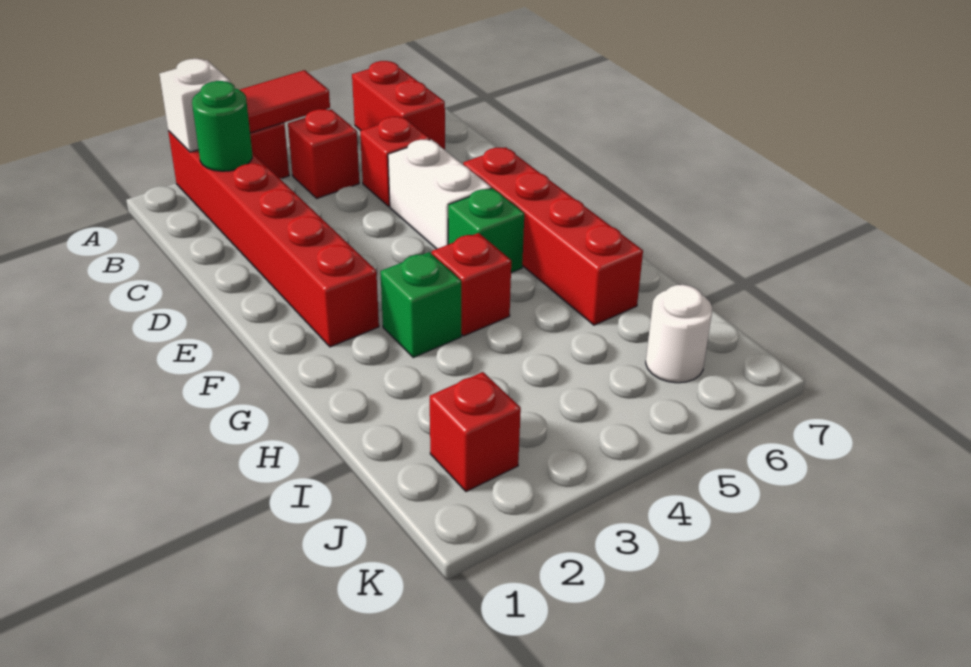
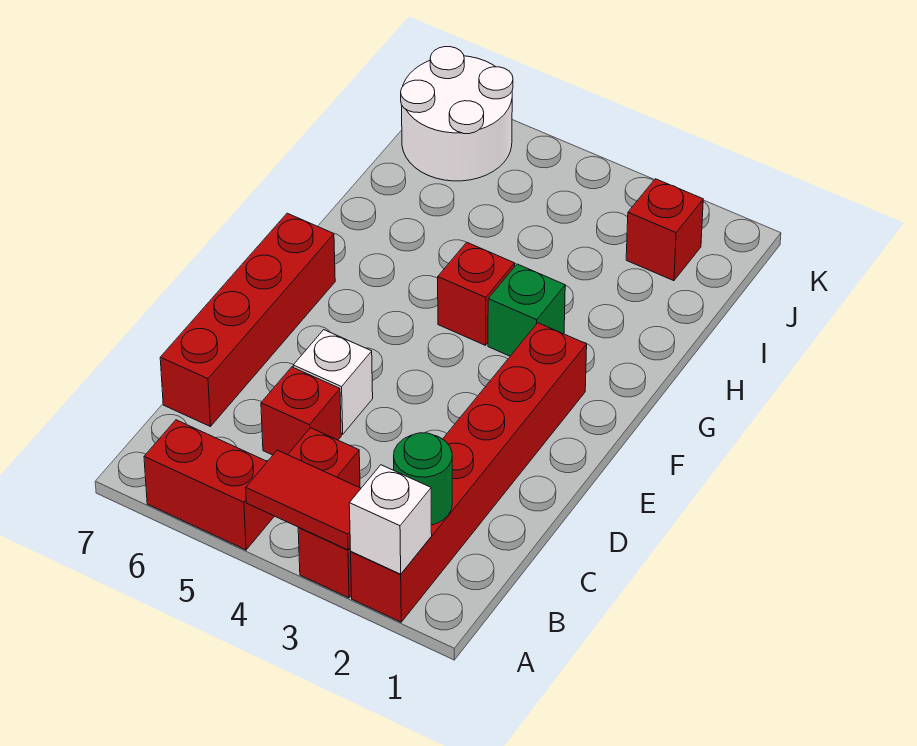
red brick A6:B6 level 1 -> red brick A5:A6 level 1
white brick D5:E5 level 1 -> white brick D5 level 1
red brick E6:H6 level 1 -> red brick C7:F7 level 1
green brick F5 level 1 -> none
white round brick J6 level 1 -> white round brick J6:K7 level 1

